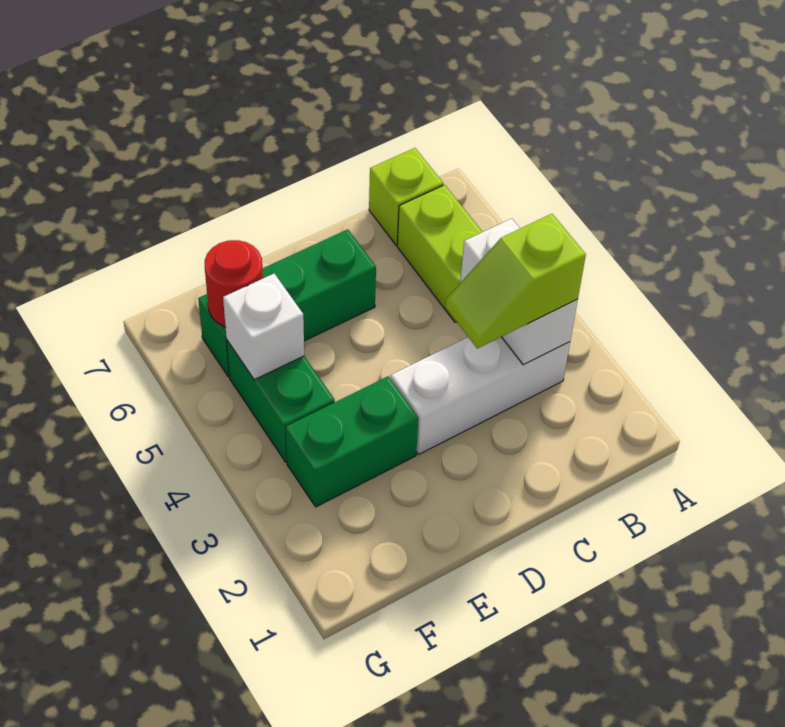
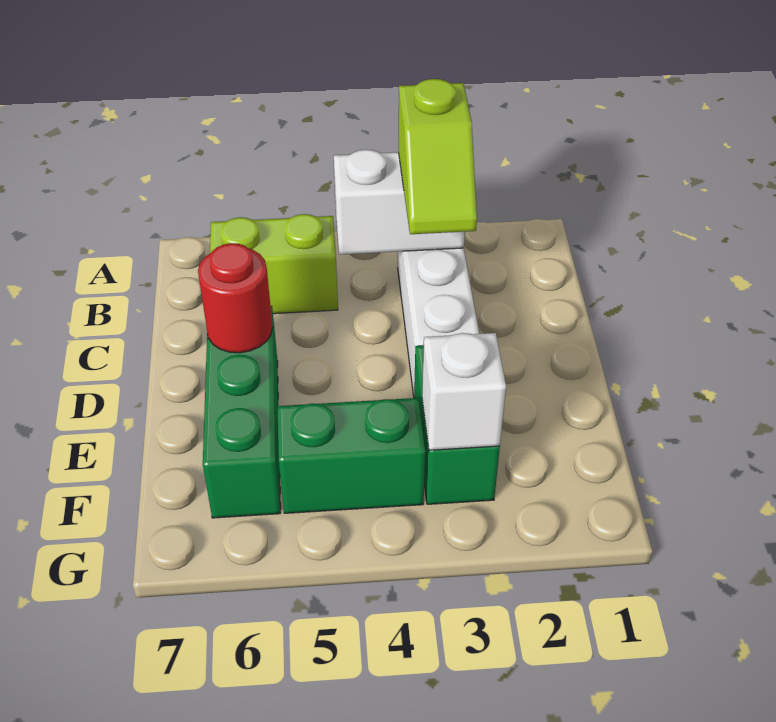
lime brick B7 level 1 -> none
white brick F5 level 2 -> white brick F3 level 2
red round brick F6 level 2 -> red round brick D6 level 2

